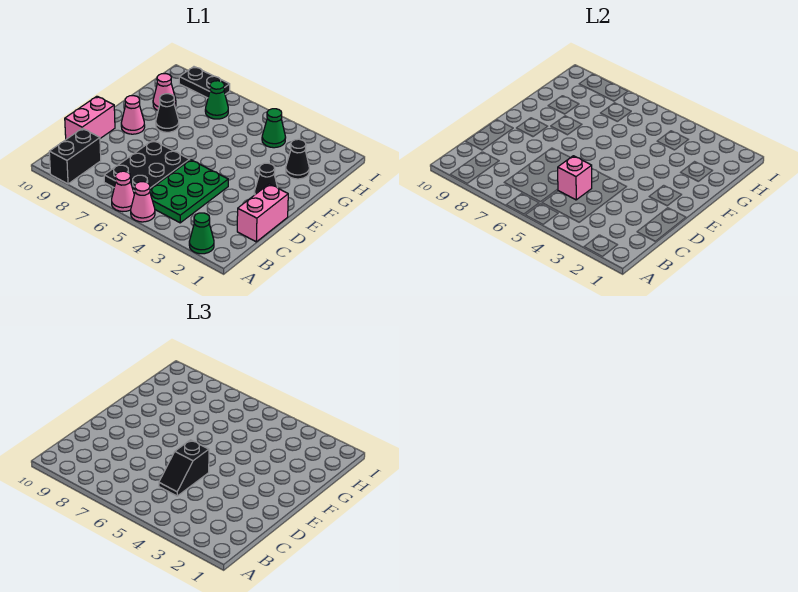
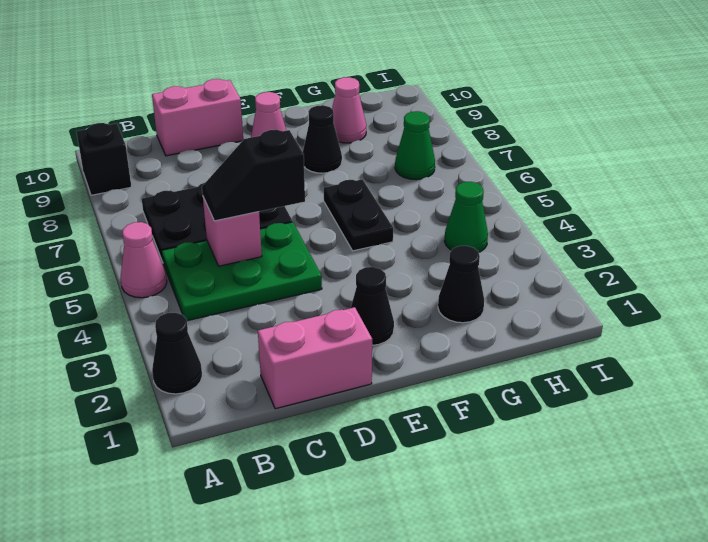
green cone A2 level 1 -> black cone A2 level 1
pink cone A6 level 1 -> none
black brick A9:B9 level 1 -> black brick A9 level 1
black plate I8:I9 level 1 -> black plate F5:F6 level 1

